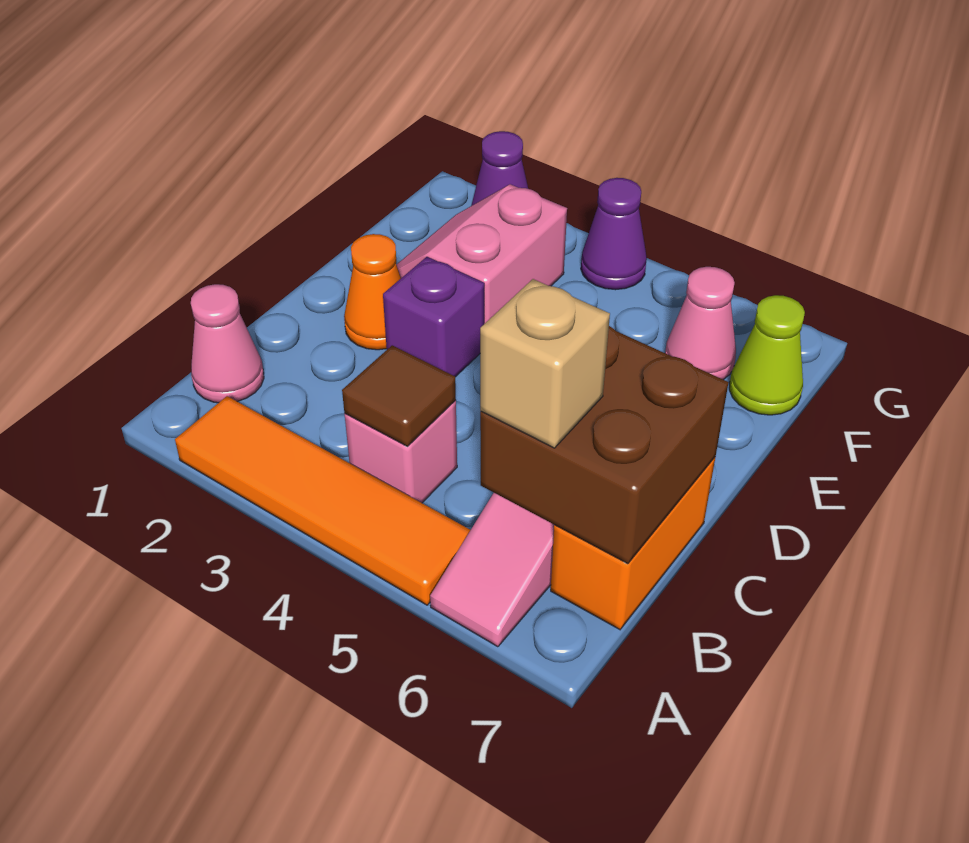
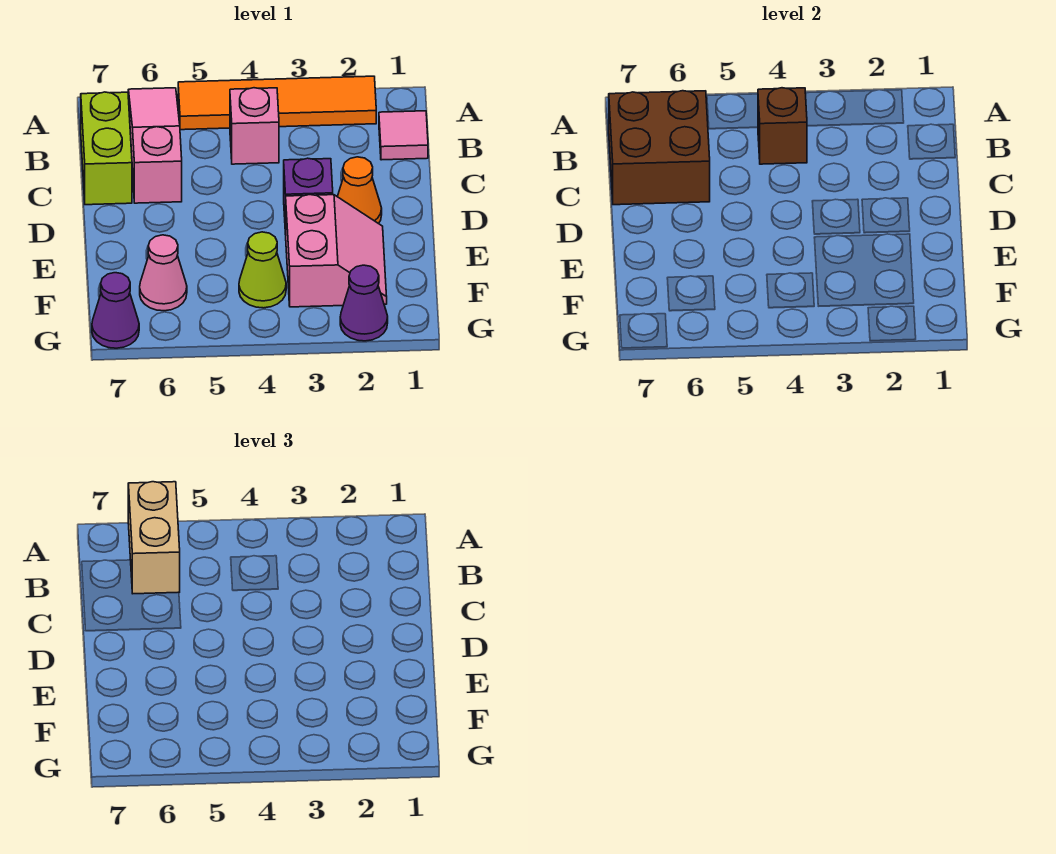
pink cone B1 level 1 -> pink tile B1 level 1
brown tile B4 level 2 -> brown brick B4 level 2
tan brick B6 level 3 -> tan brick A6:B6 level 3
orange brick B7:C7 level 1 -> lime brick B7:C7 level 1
lime cone F7 level 1 -> lime cone F4 level 1
purple cone G4 level 1 -> purple cone G7 level 1

